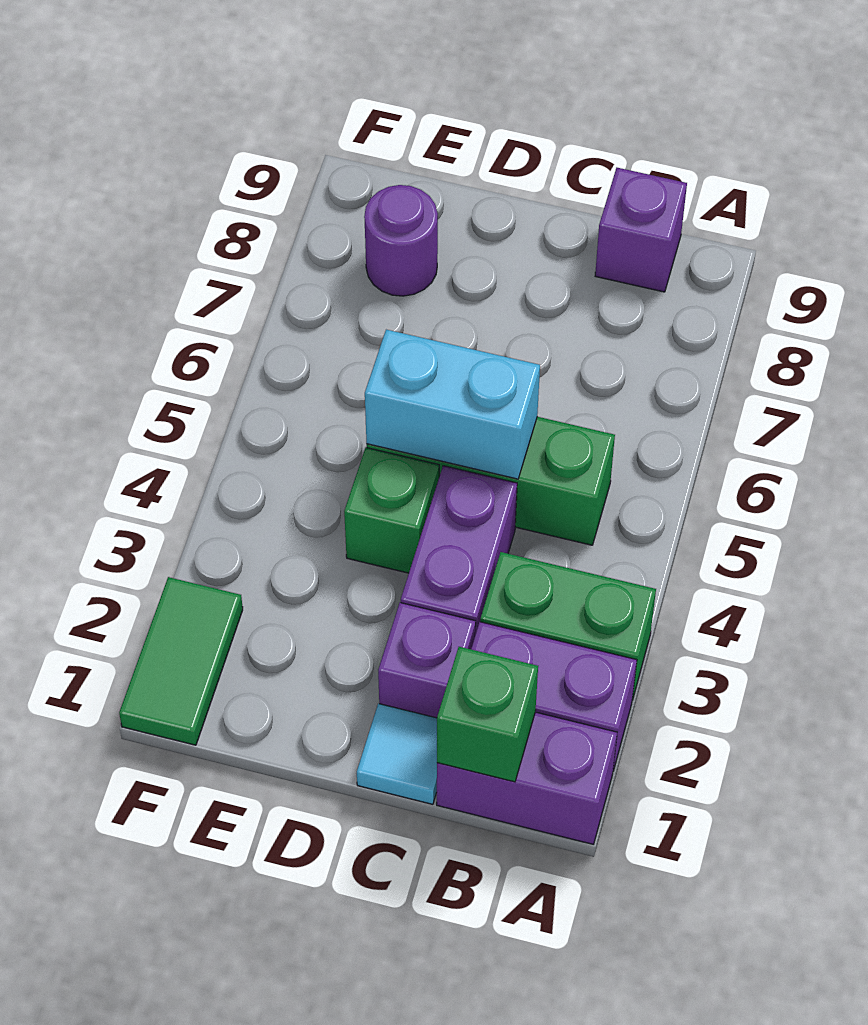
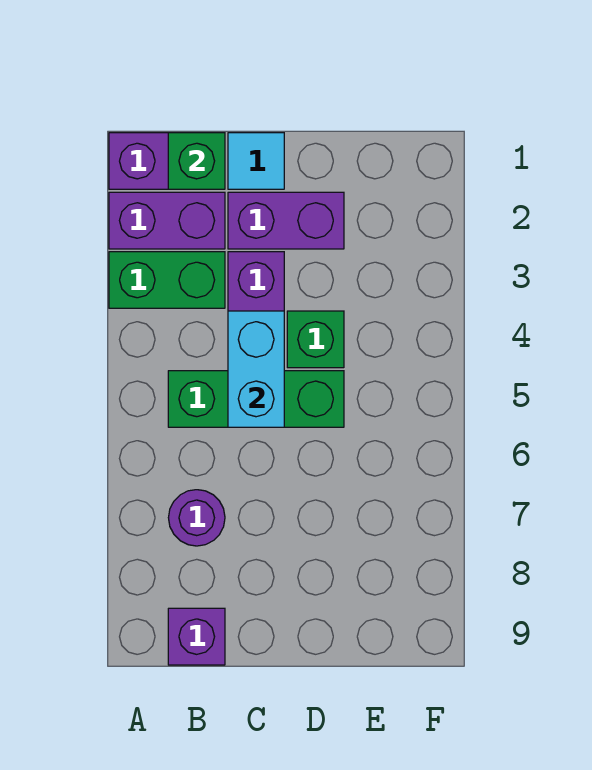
purple brick C2 level 1 -> purple brick C2:D2 level 1
cyan brick C5:D5 level 2 -> cyan brick C4:C5 level 2
purple round brick E8 level 1 -> purple round brick B7 level 1
green tile F1:F2 level 1 -> none

